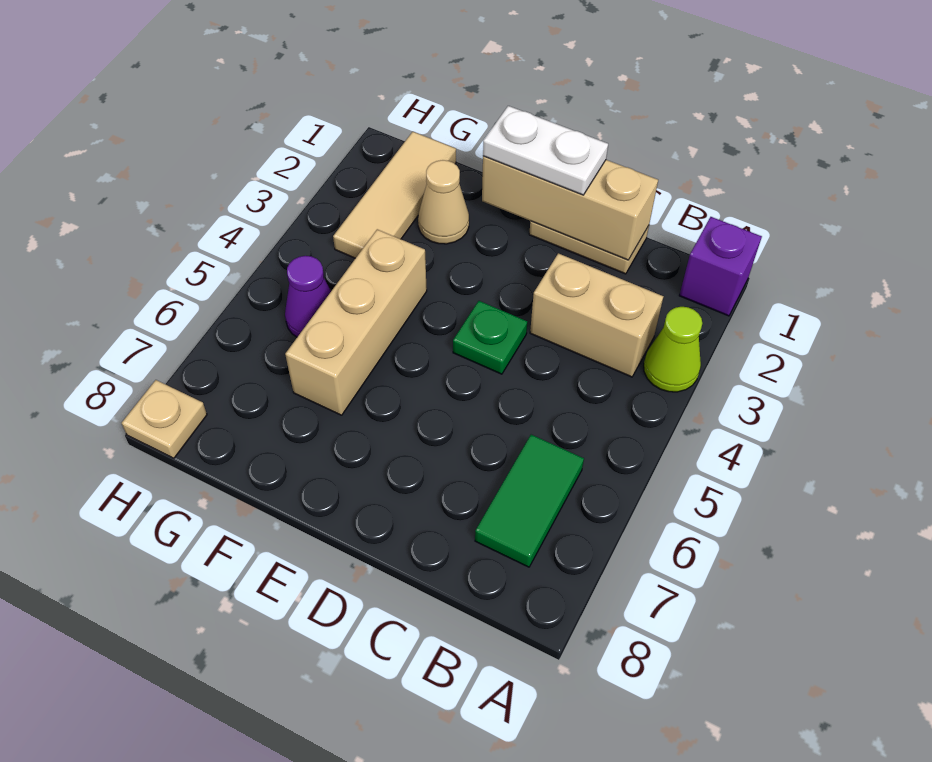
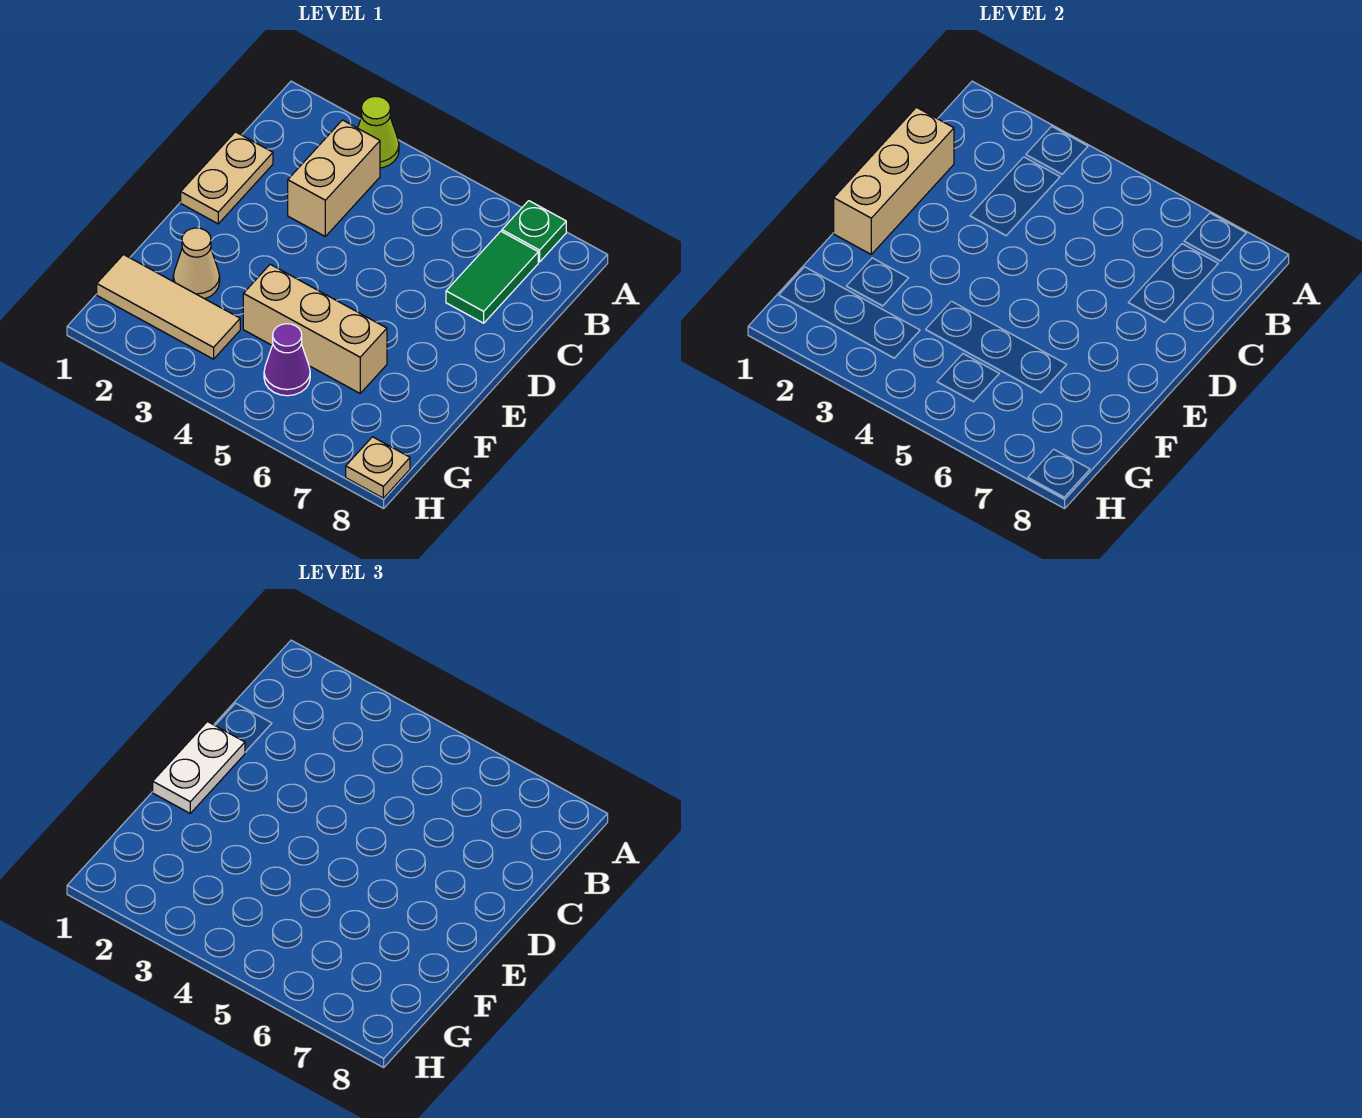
purple brick A1 level 1 -> none
green tile B6:B7 level 1 -> green tile B7:C7 level 1
green plate D4 level 1 -> green plate A7 level 1

